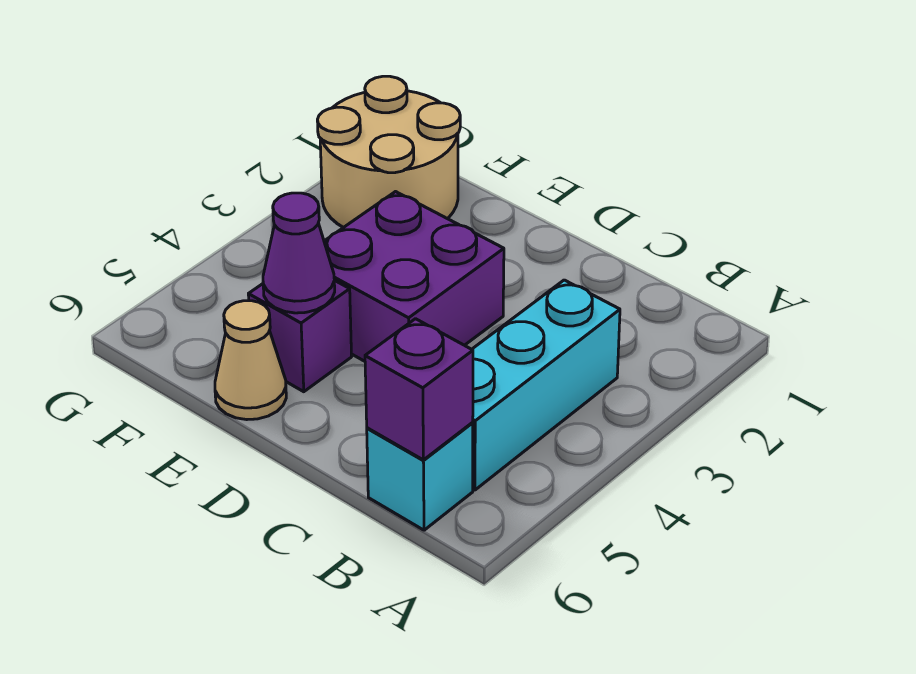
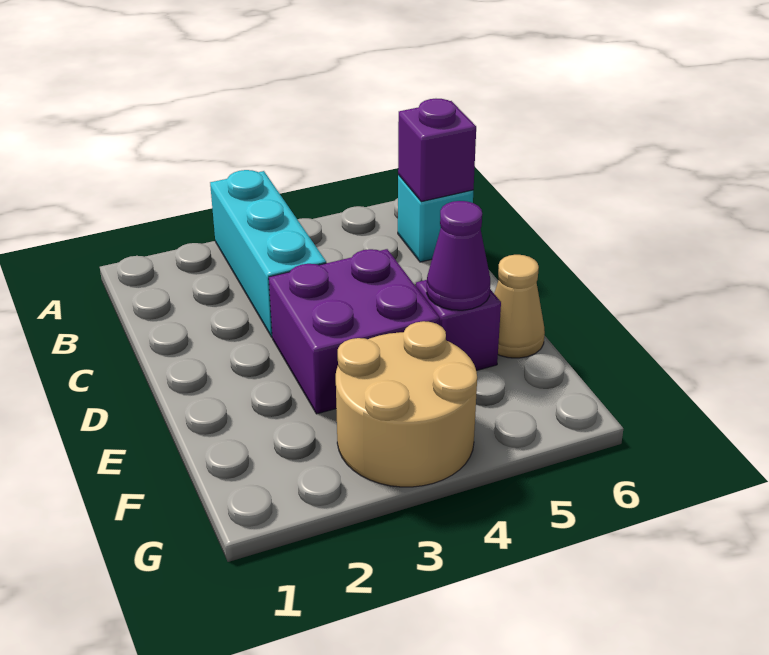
cyan brick B3:B5 level 1 -> cyan brick A3:C3 level 1
tan round brick F1:G2 level 1 -> tan round brick F3:G4 level 1

